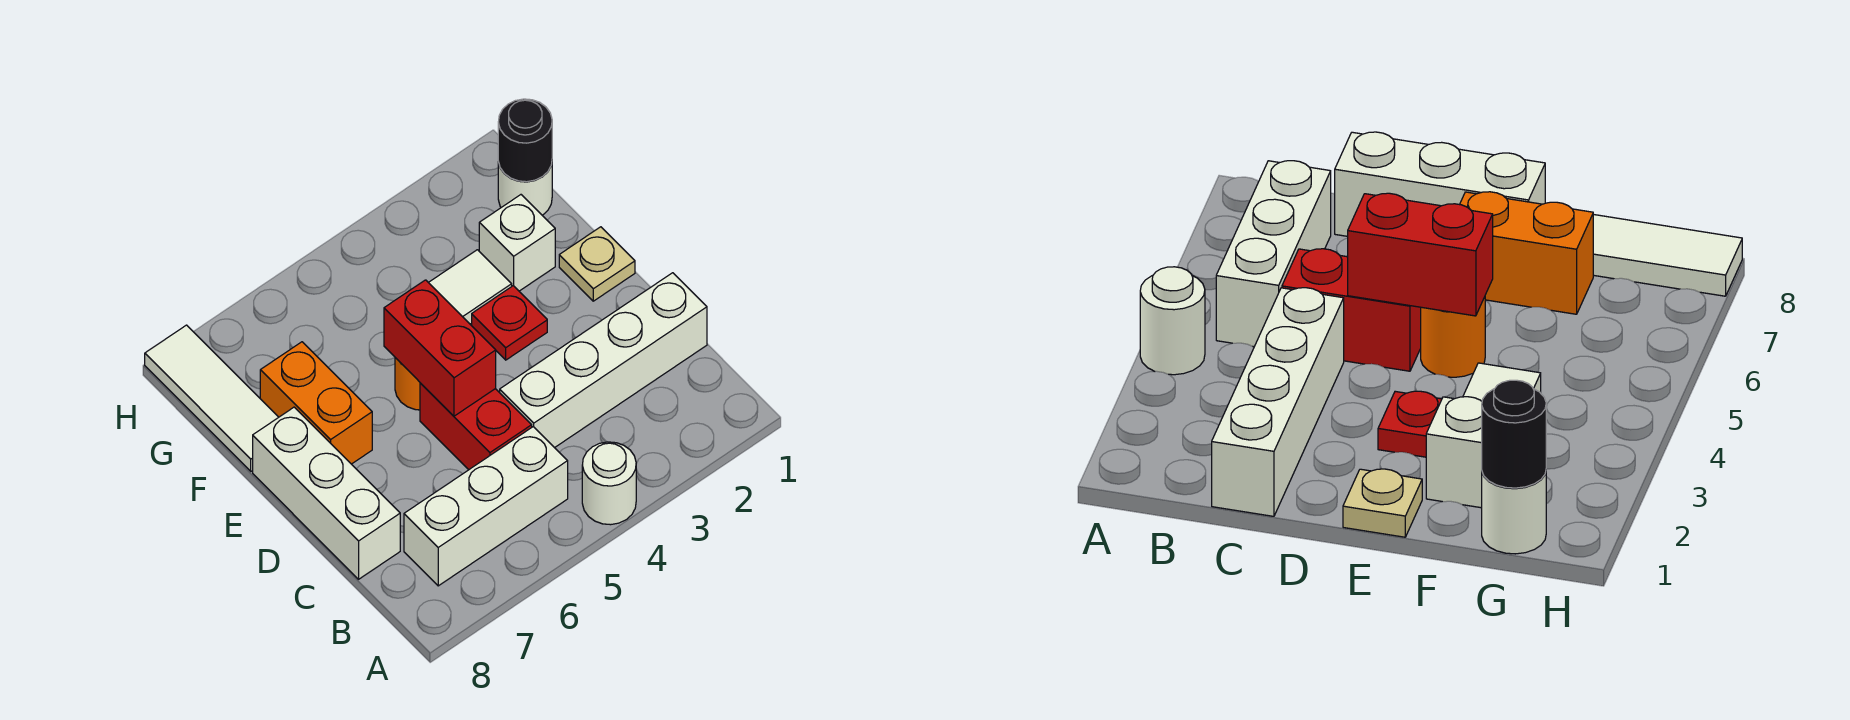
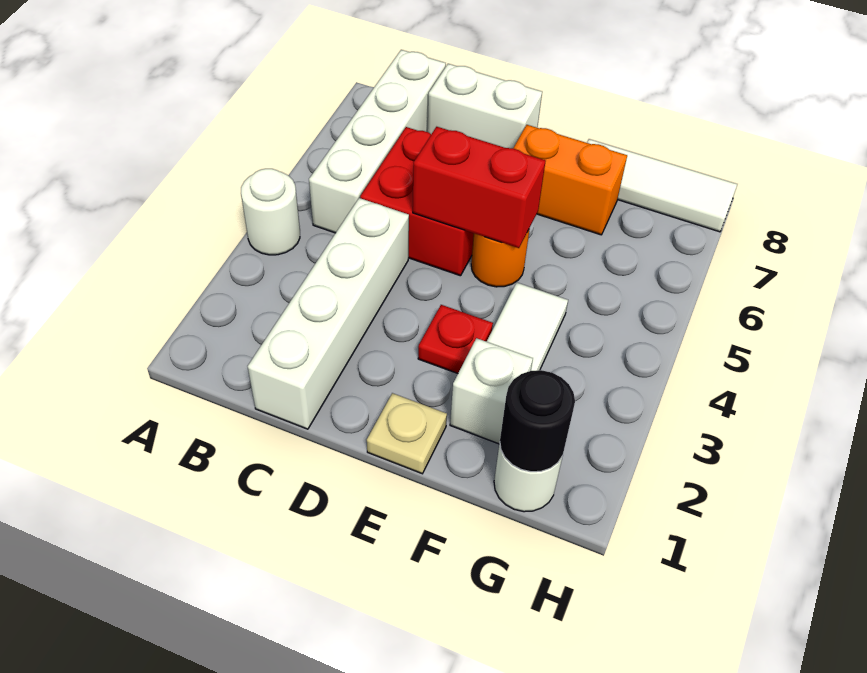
white brick B5:B7 level 1 -> white brick B5:B8 level 1
red brick C5:D5 level 1 -> red brick C5:D6 level 1
white brick C8:E8 level 1 -> white brick C8:D8 level 1

